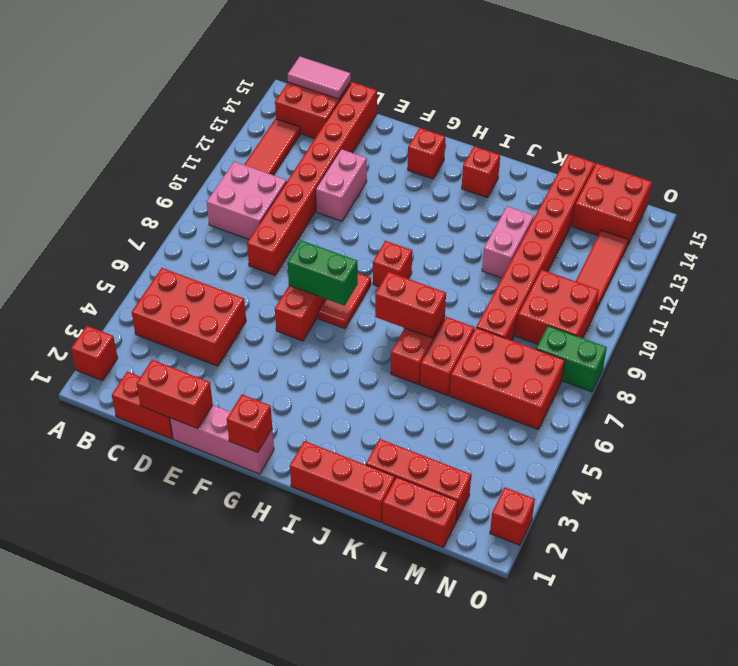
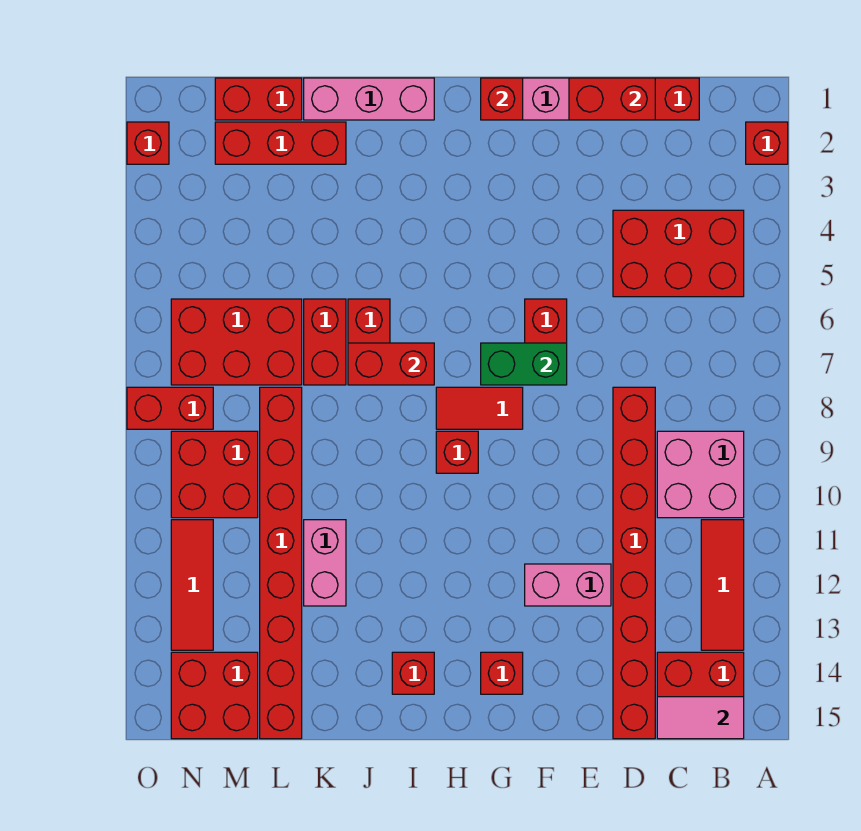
pink brick E11:E12 level 1 -> pink brick E12:F12 level 1
red tile G7:G8 level 1 -> red tile G8:H8 level 1
red brick I1:K1 level 1 -> pink brick I1:K1 level 1
green brick N8:O8 level 1 -> red brick N8:O8 level 1

